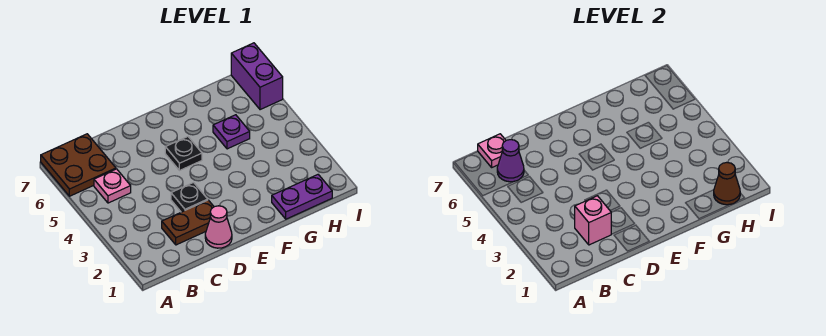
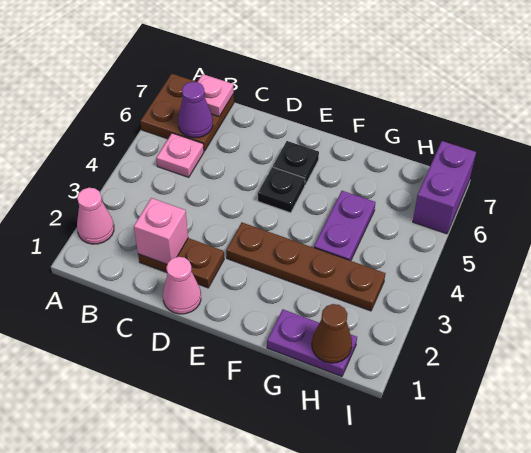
none -> pink cone A2 level 1
black plate D3 level 1 -> black plate E6 level 1
none -> brown plate E3:H3 level 1
purple plate G5 level 1 -> purple plate G4:G5 level 1

